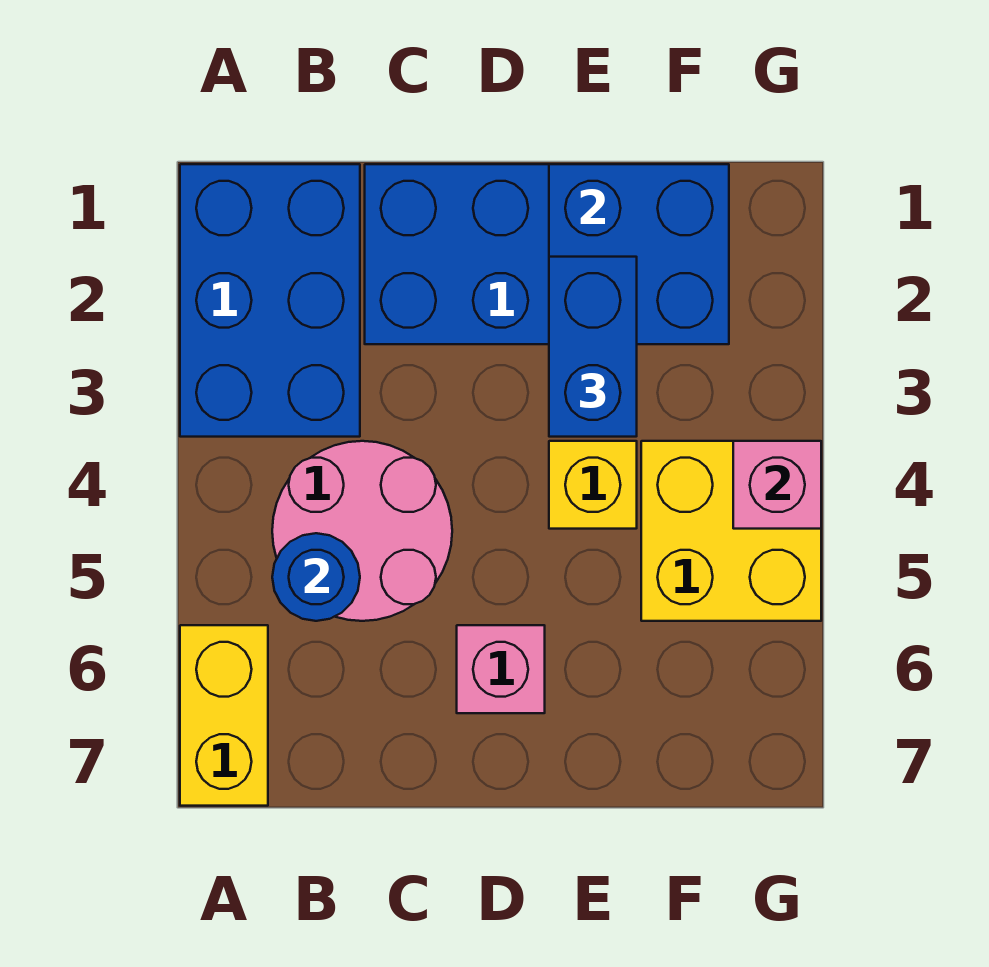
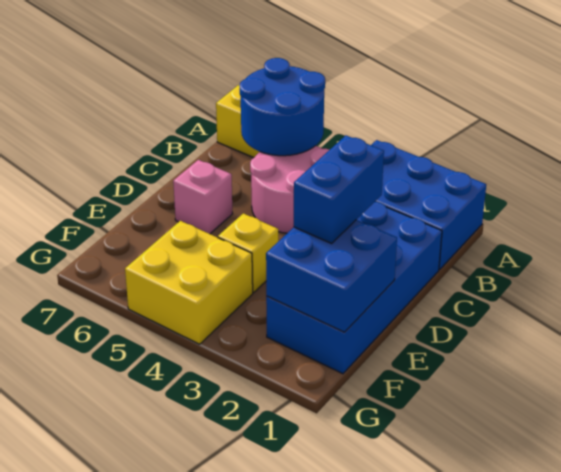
blue round brick B5 level 2 -> blue round brick A5:B6 level 2
blue brick E2:E3 level 3 -> blue brick D2:E2 level 3
pink brick G4 level 2 -> none

